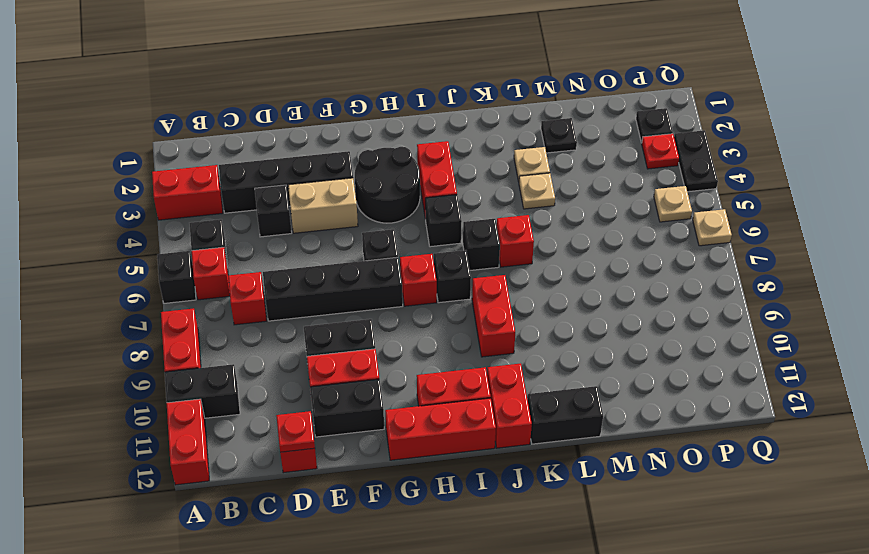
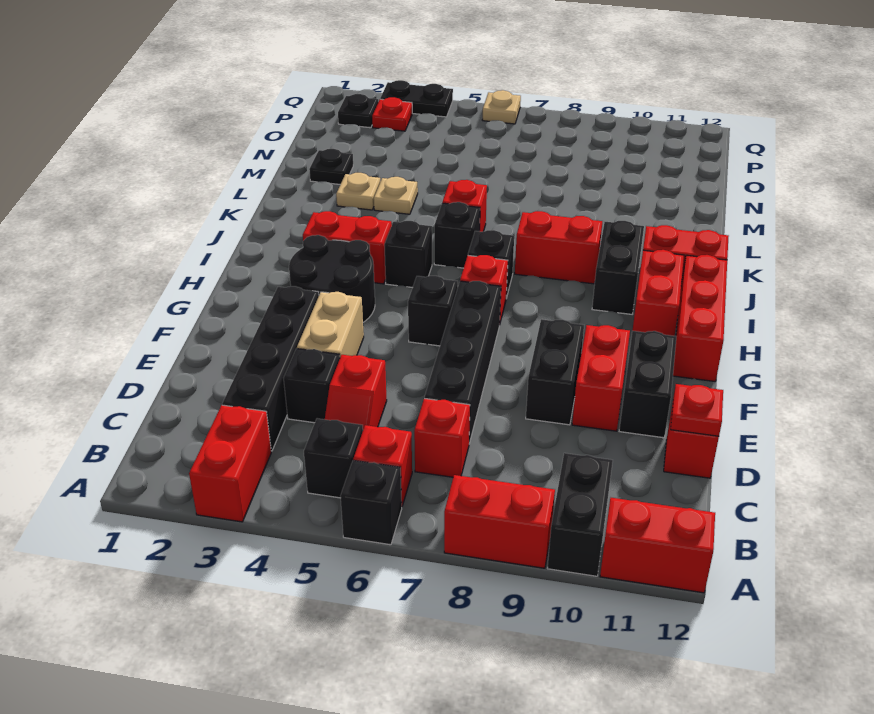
none -> red slope C5:D5 level 1 top D
black brick K12:L12 level 1 -> black brick I10:J10 level 1
tan plate P5 level 1 -> none

